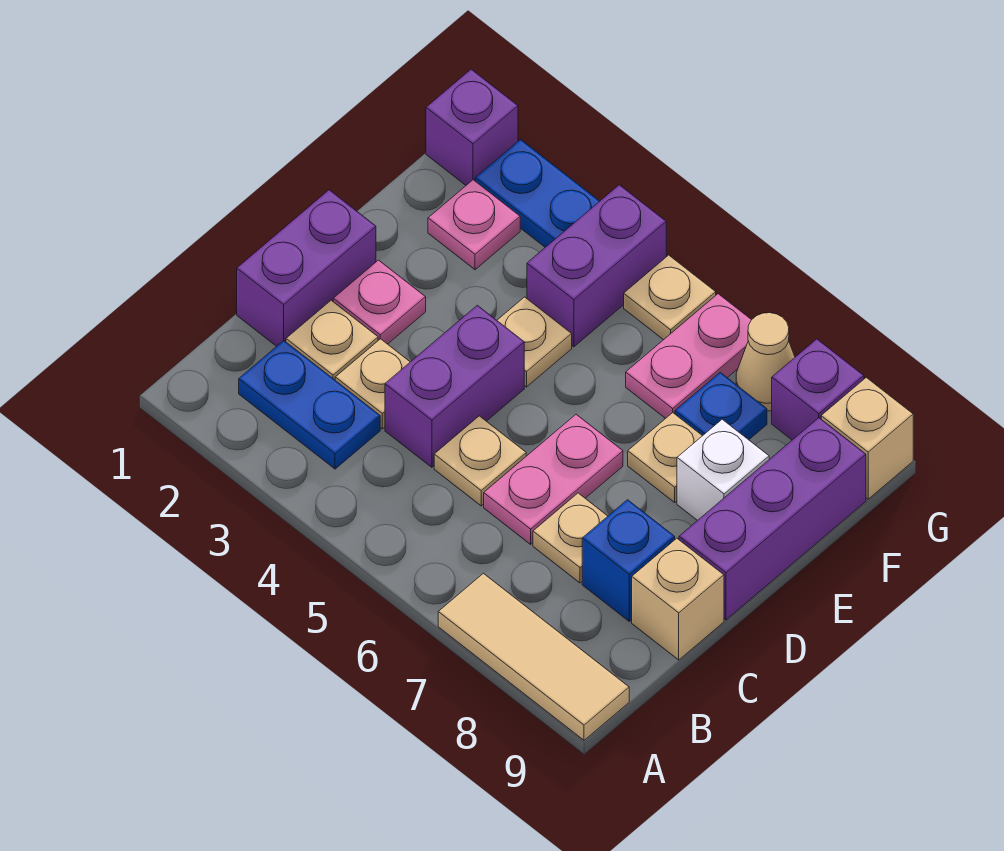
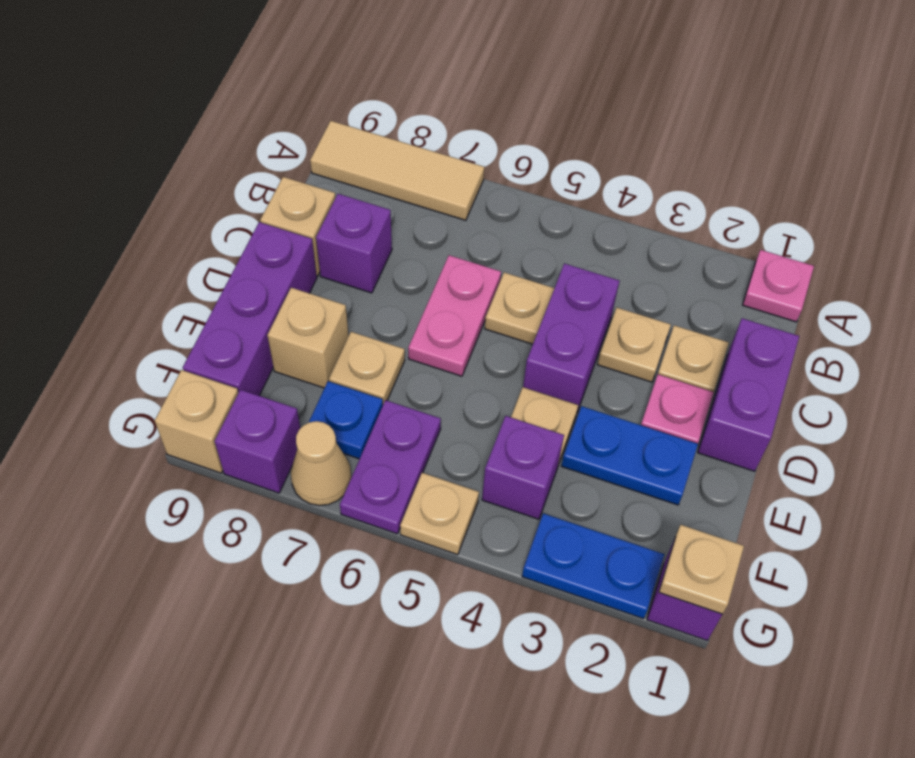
blue plate B2:B3 level 1 -> blue plate E2:E3 level 1
tan plate C7 level 1 -> tan plate G1 level 2
blue brick C8 level 1 -> purple brick C8 level 1
white brick E8 level 1 -> tan brick E8 level 1
pink plate F2 level 1 -> pink plate A1 level 1
purple brick F4:G4 level 1 -> purple brick F4 level 1
pink plate F6:G6 level 1 -> purple plate F6:G6 level 1

